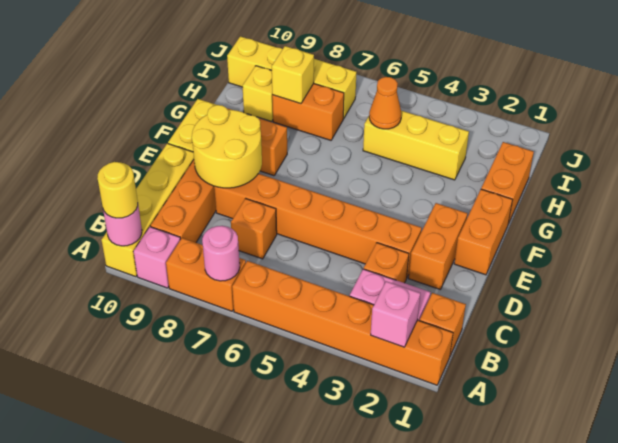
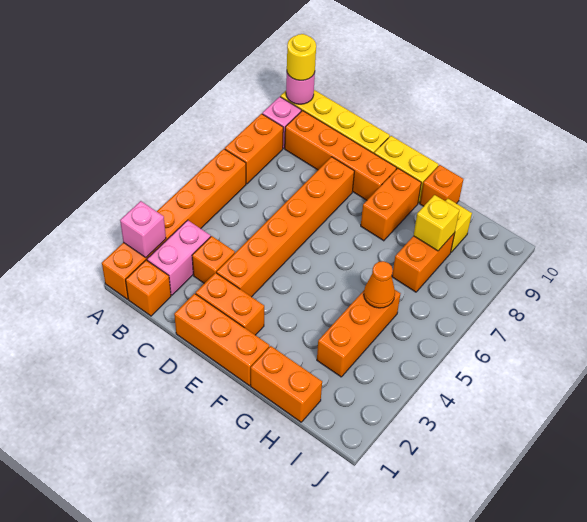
pink round brick A7 level 2 -> none
orange brick C7 level 1 -> orange brick G10 level 1
yellow round brick D8:E9 level 2 -> none
orange brick E1:F1 level 1 -> orange brick D1:F1 level 1
yellow brick H3:H5 level 1 -> orange brick H3:H5 level 1
yellow brick I7:I10 level 1 -> none

